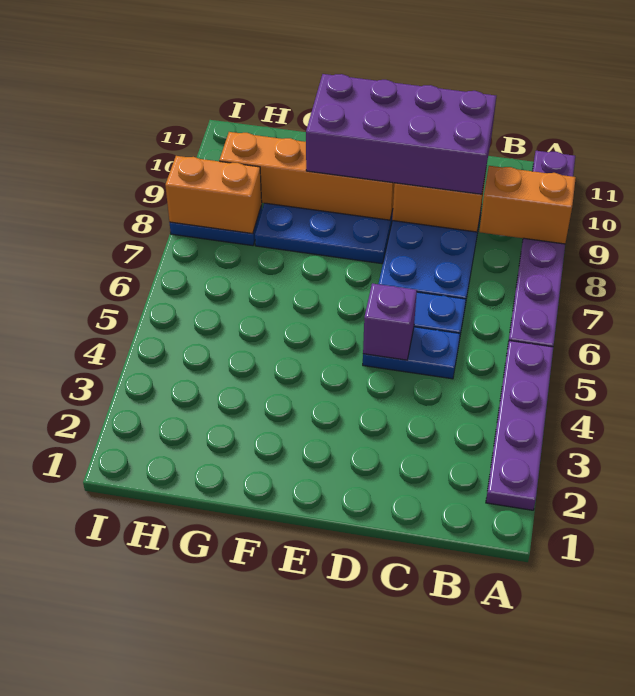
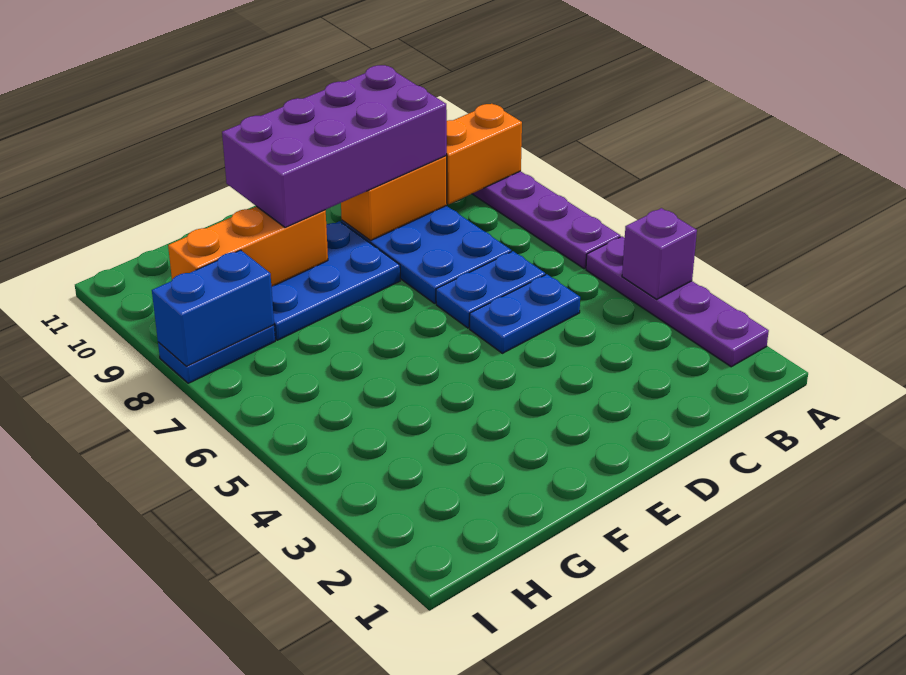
purple brick D5 level 2 -> purple brick A4 level 2
orange brick E9:H9 level 2 -> orange brick F9:H9 level 2
orange brick H8:I8 level 2 -> blue brick H8:I8 level 2

